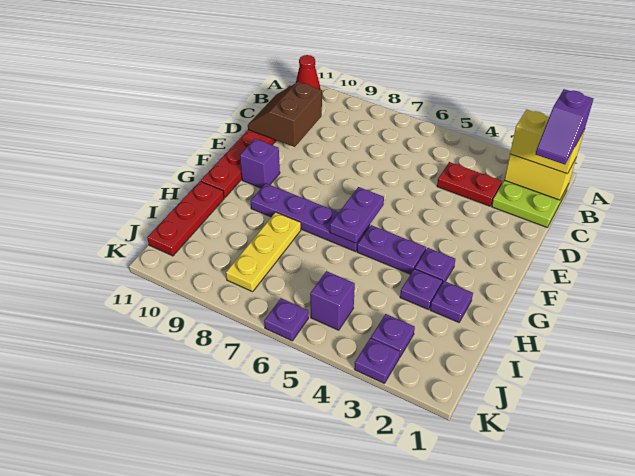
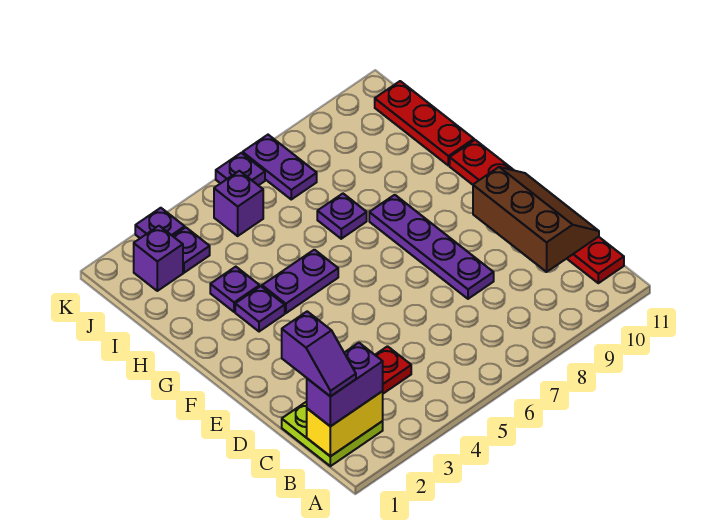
red cone A11 level 1 -> none
yellow brick B1:B2 level 3 -> purple brick B1:B2 level 3
purple slope B1:C1 level 4 top B -> purple slope B1:C1 level 4 top C
brown slope C10:D11 level 2 top 10 -> brown slope C10:E11 level 2 top 10
purple plate F6:G6 level 2 -> purple plate J7:K7 level 1
purple brick F10 level 1 -> purple brick J2 level 1
purple plate G6:G9 level 1 -> purple plate D8:G8 level 1
purple plate H2 level 1 -> purple plate H7 level 1
yellow plate H8:J8 level 1 -> none

